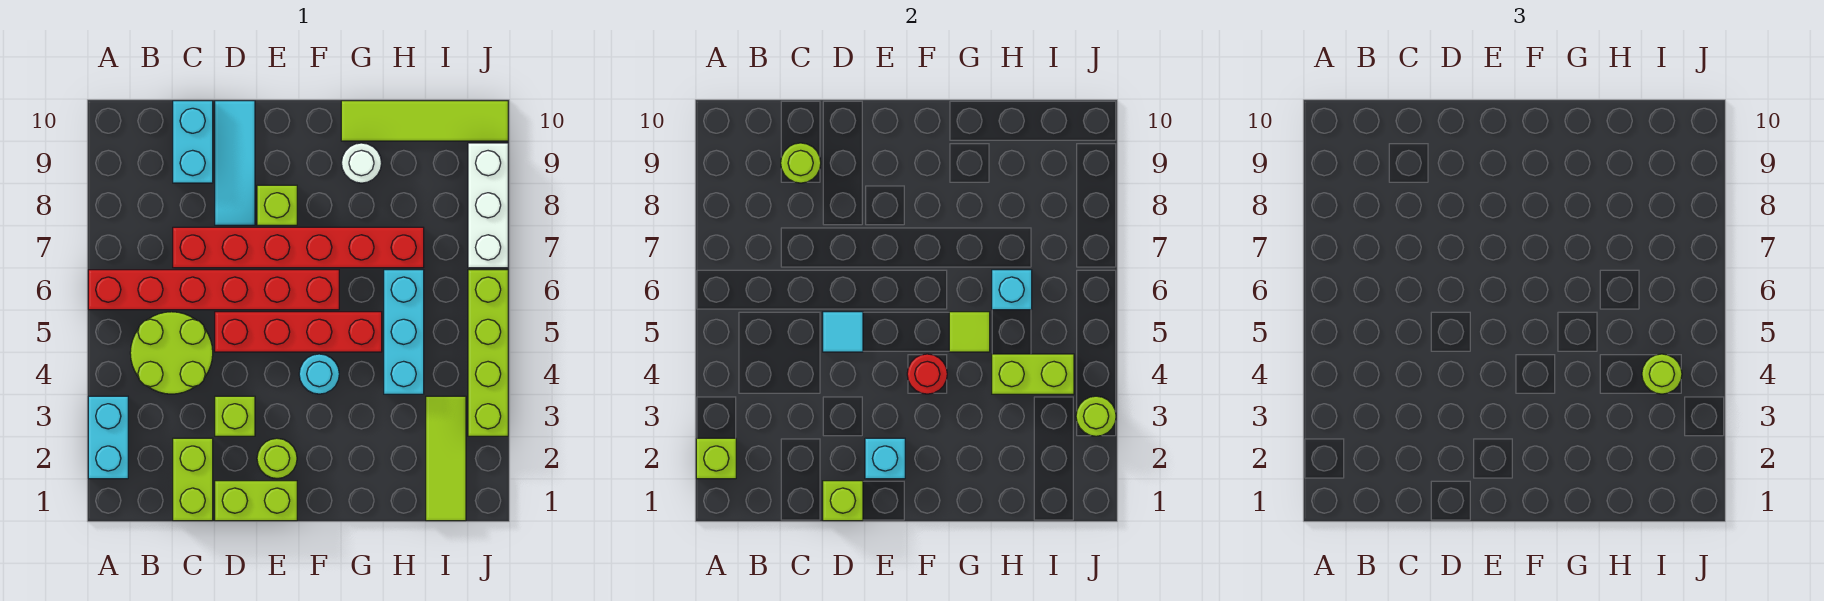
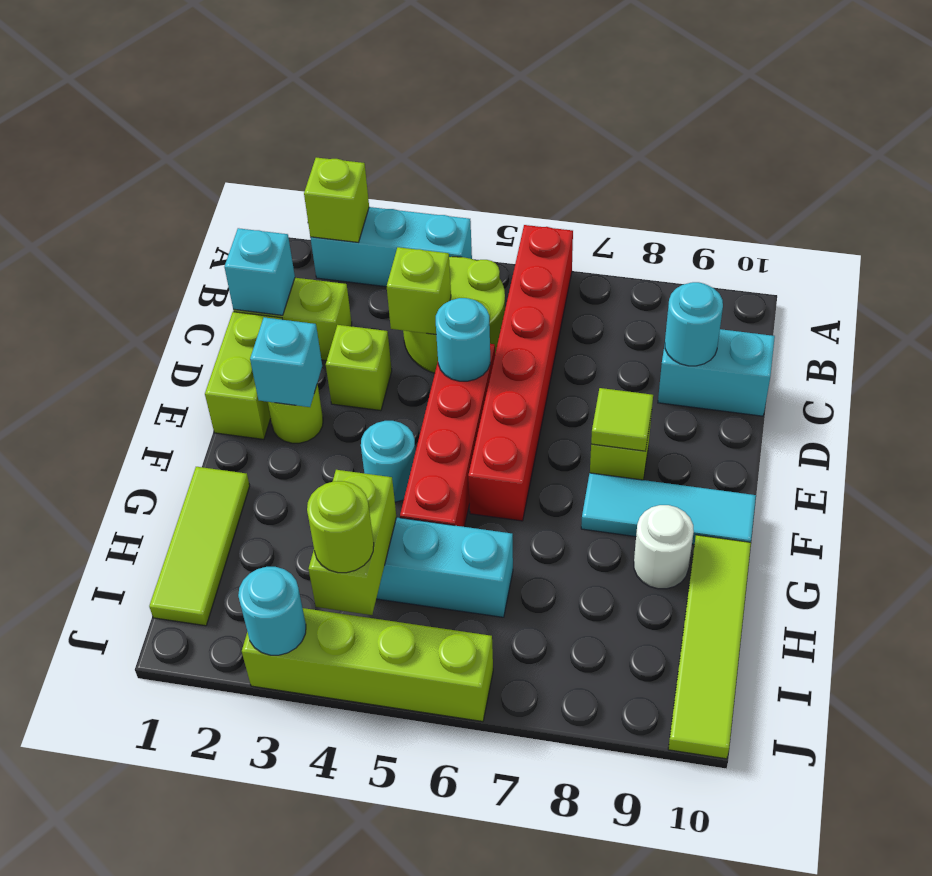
cyan brick A2:A3 level 1 -> cyan brick A2:A4 level 1
red brick C7:H7 level 1 -> none
lime round brick C9 level 2 -> cyan round brick C9 level 2
lime brick D1 level 2 -> lime brick C4 level 2
cyan tile D5 level 2 -> cyan round brick D5 level 2
cyan tile D8:D10 level 1 -> cyan tile F8:F10 level 1
red round brick F4 level 2 -> none
lime tile G5 level 2 -> lime tile E8 level 2
cyan brick H6 level 2 -> cyan brick C1 level 2
lime tile I1:I3 level 1 -> lime tile G1:I1 level 1
lime round brick J3 level 2 -> cyan round brick J3 level 2
white brick J7:J9 level 1 -> none

